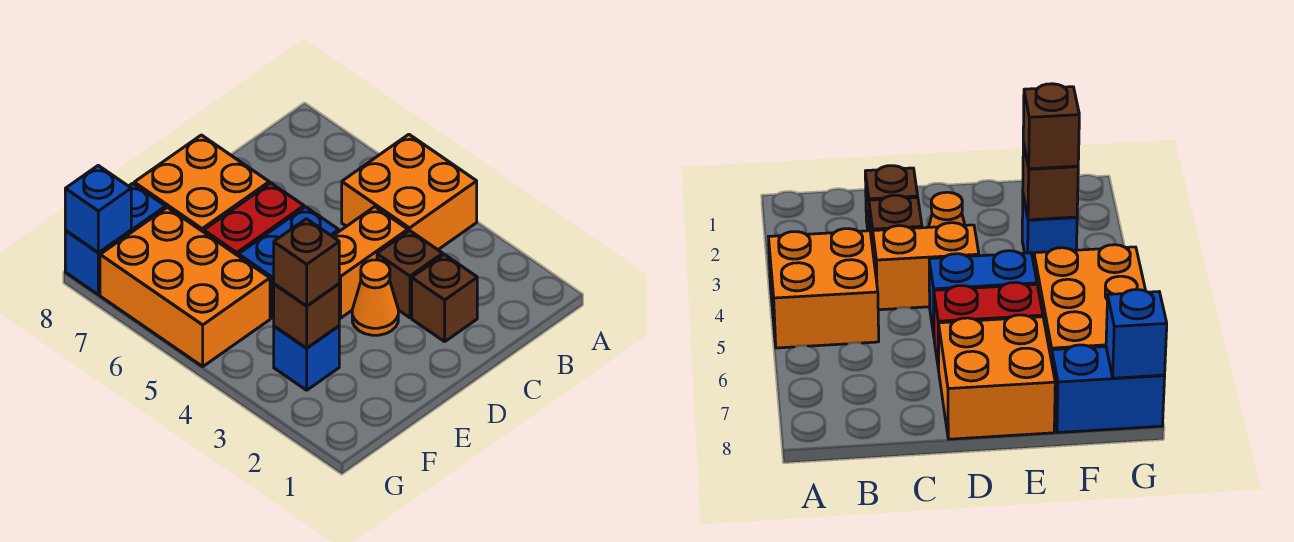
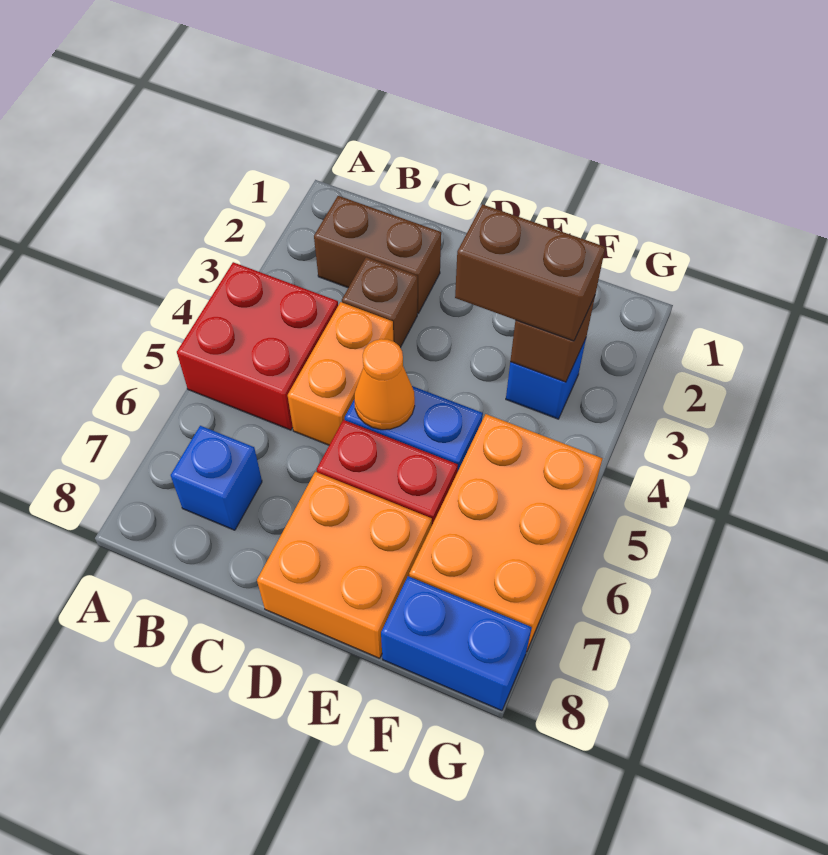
orange brick A4:B5 level 1 -> red brick A4:B5 level 1
brown brick C2 level 1 -> brown brick B2:C2 level 1
orange brick C4:D4 level 1 -> orange brick C4:C5 level 1
orange cone D3 level 1 -> orange cone D5 level 2
brown brick F3 level 3 -> brown brick E3:F3 level 3
blue brick G8 level 2 -> blue brick B7 level 1

